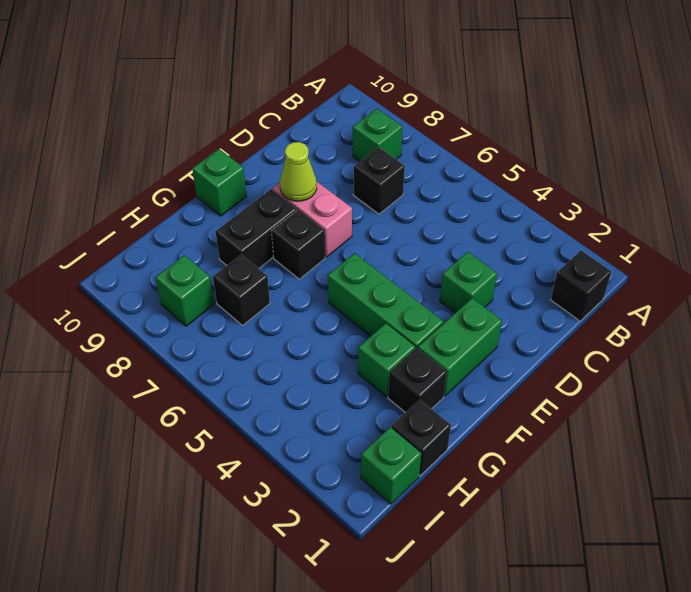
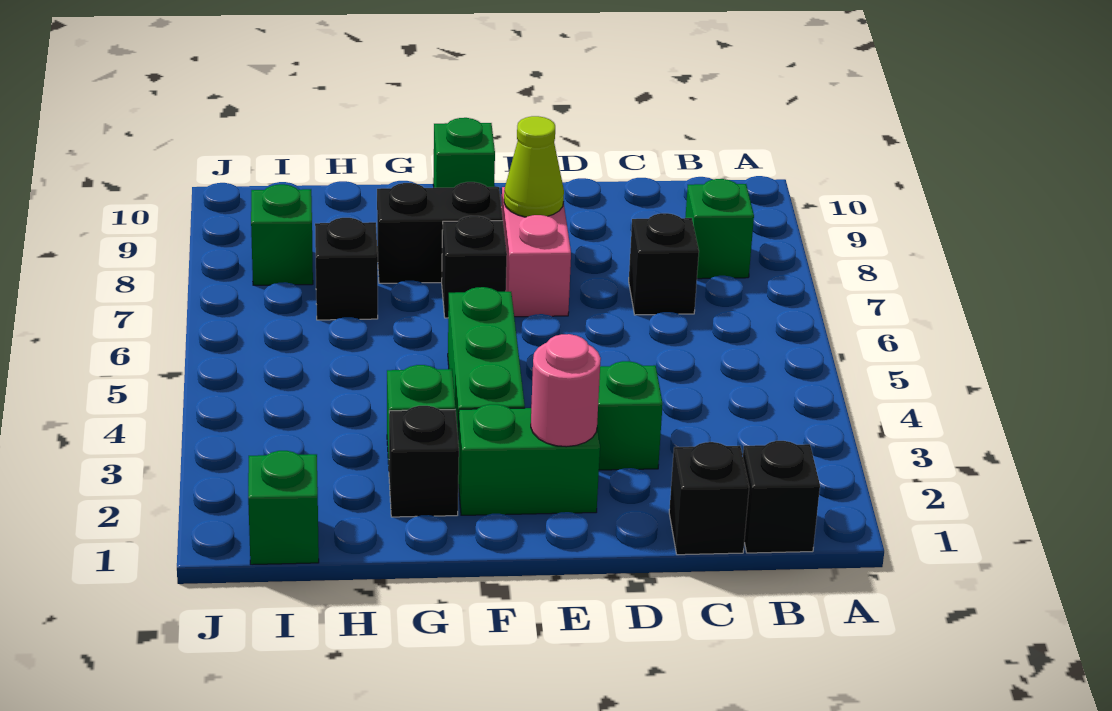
none -> pink round brick E2 level 2
black brick H1 level 1 -> black brick C1 level 1

